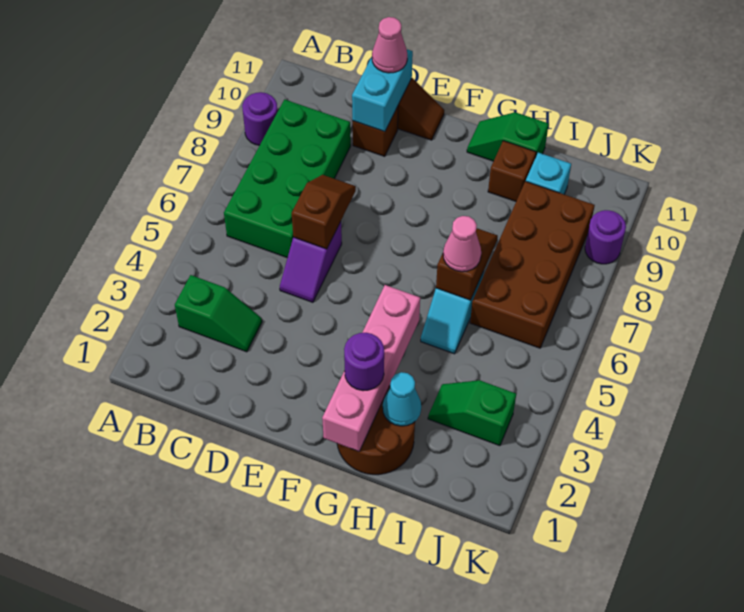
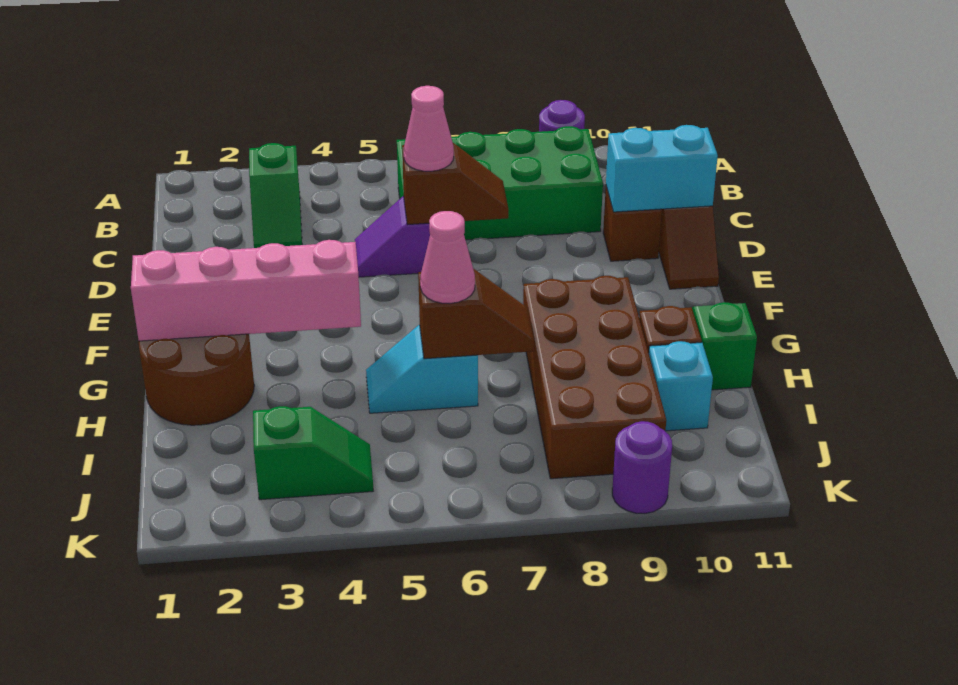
pink cone D11 level 3 -> pink cone D6 level 3
purple round brick G2 level 3 -> none
cyan cone H2 level 2 -> none
green slope I3:J3 level 1 top J -> green slope J3:J4 level 1 top 3
brown brick I6:J9 level 1 -> brown brick G8:J9 level 1

